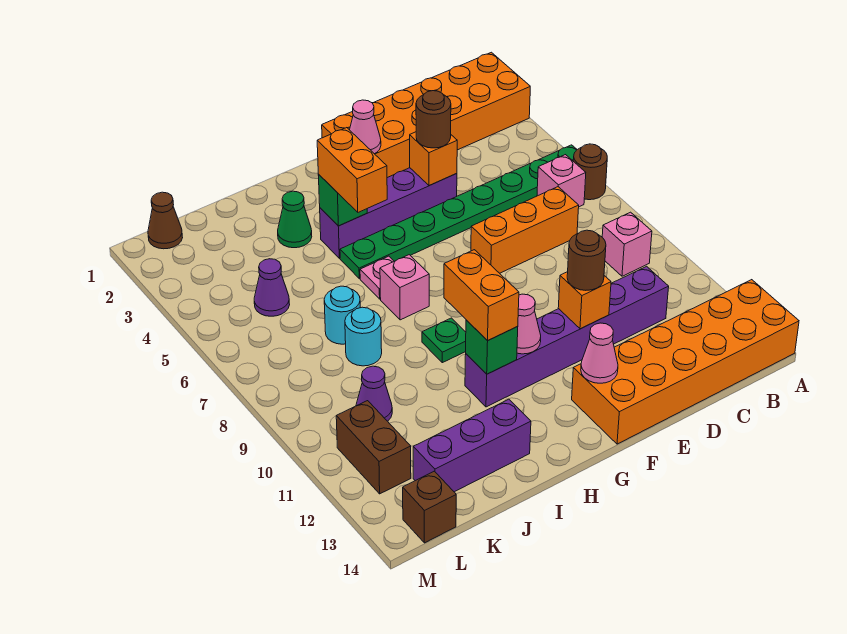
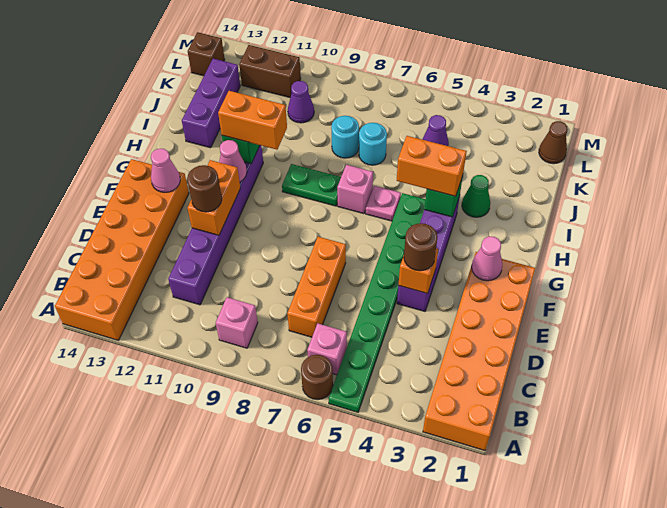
orange brick E11 level 2 -> orange brick E11:F11 level 2
green plate H9 level 1 -> green plate H8:H9 level 1

